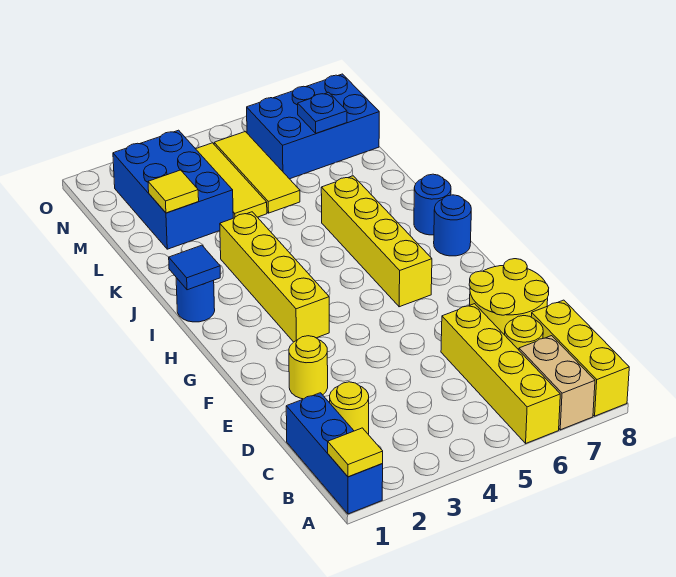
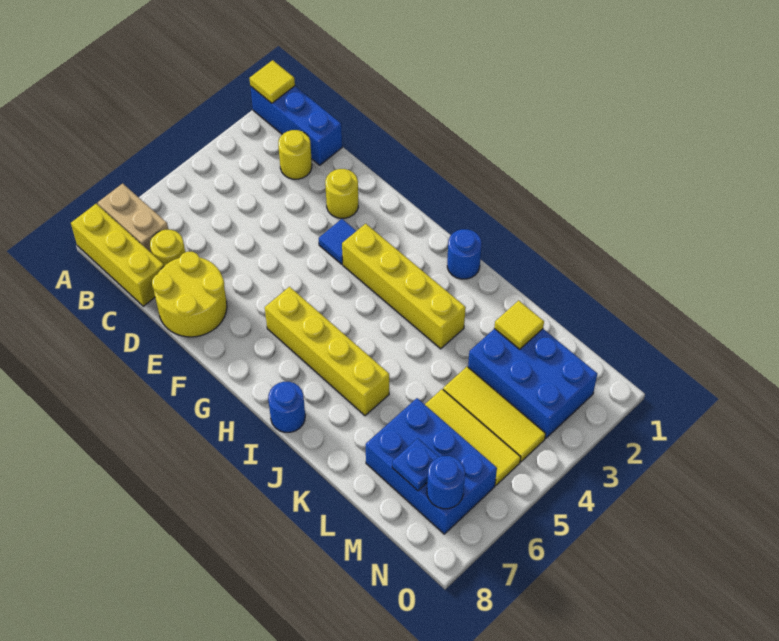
yellow brick A6:D6 level 1 -> none
blue round brick H8 level 1 -> blue round brick N7 level 2
blue tile I1 level 2 -> blue tile F3 level 1
blue brick M6:N8 level 1 -> blue brick L6:N7 level 1

